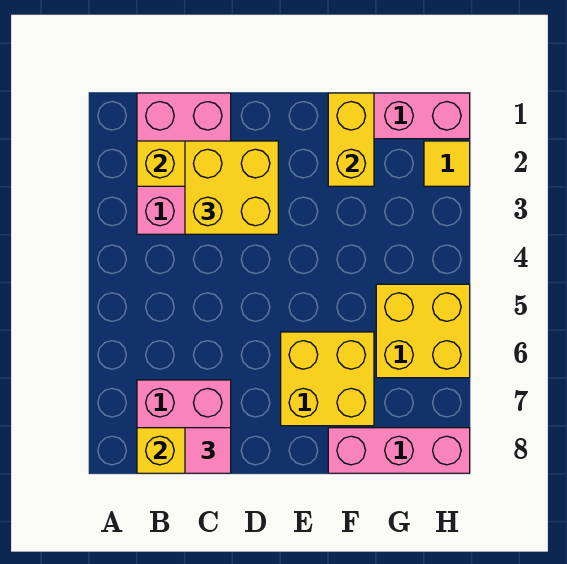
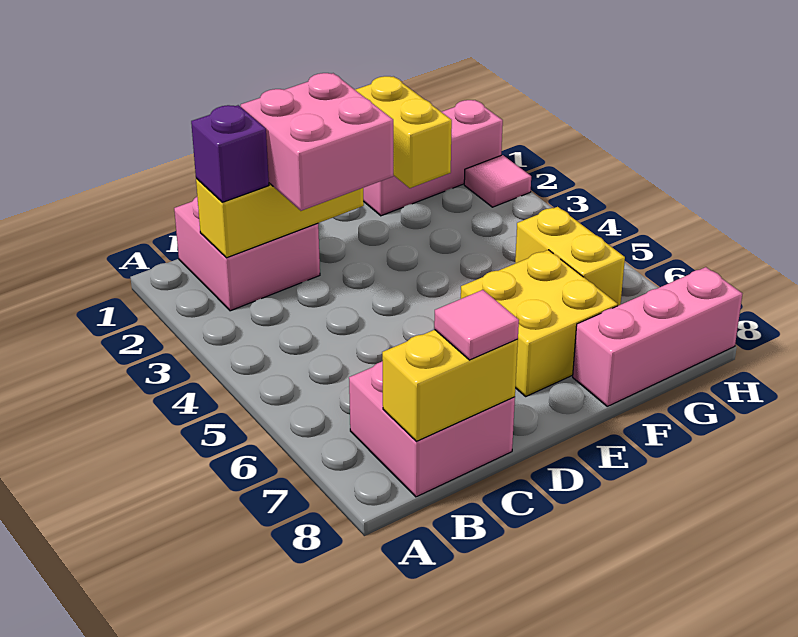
pink brick B1:C3 level 1 -> pink brick B1:C2 level 1
none -> purple brick B2 level 3
yellow brick C2:D3 level 3 -> pink brick C2:D3 level 3
yellow brick G5:H6 level 1 -> yellow brick G5:G6 level 1
yellow tile H2 level 1 -> pink tile H2 level 1

